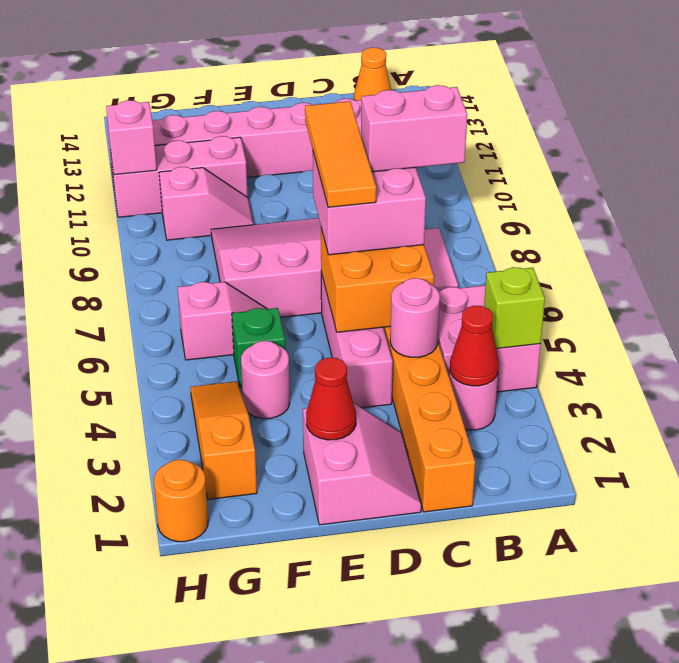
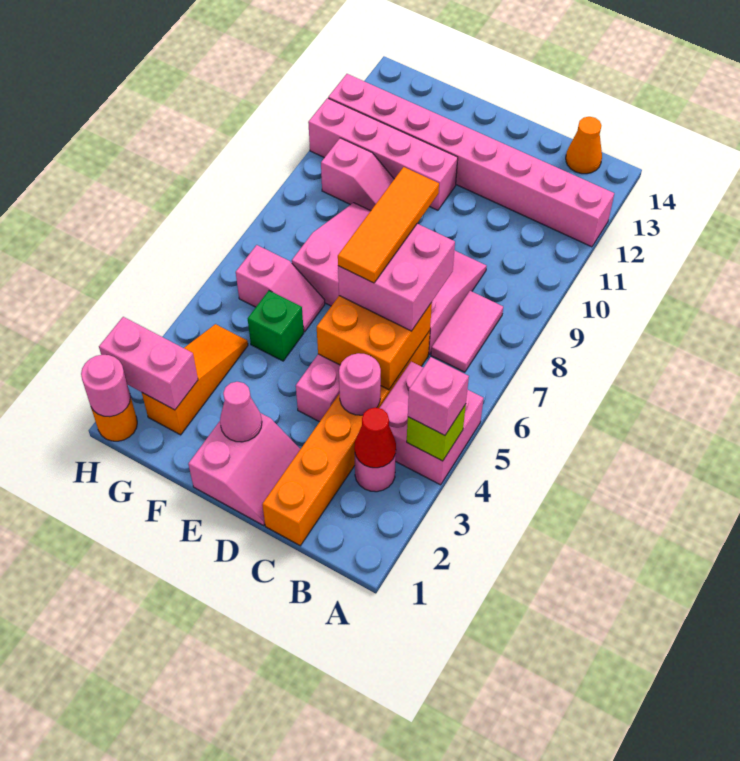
pink brick B7:C7 level 4 -> pink brick G2:H2 level 2
red cone E2 level 2 -> pink cone E2 level 2
pink round brick F4 level 1 -> pink round brick H1 level 2
pink brick F11:H11 level 1 -> pink brick E11:H11 level 1
pink brick H11 level 2 -> pink brick A4 level 3

